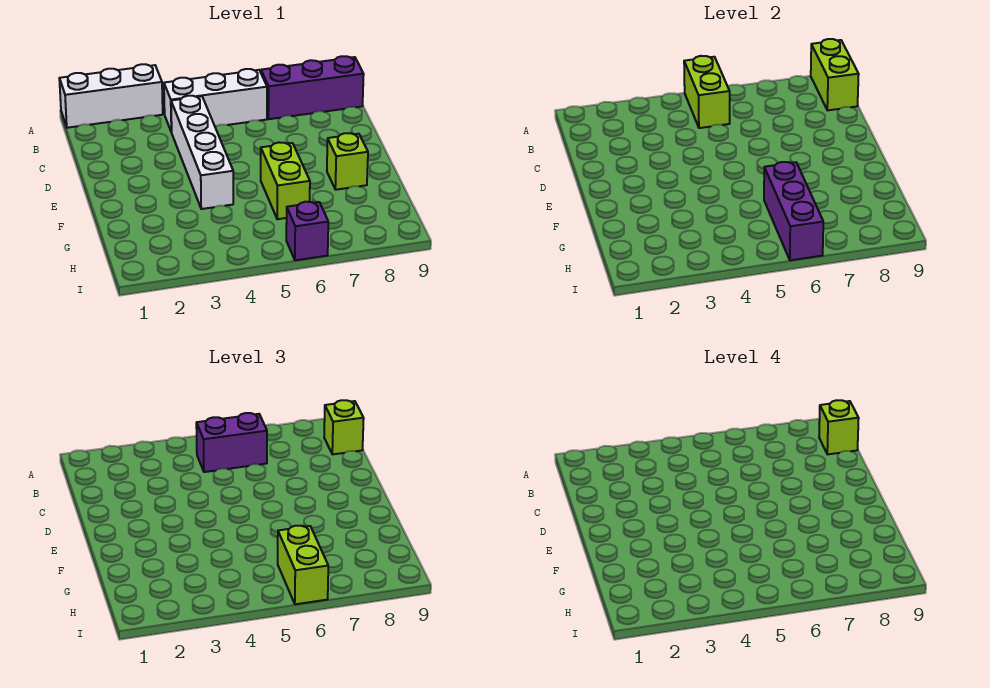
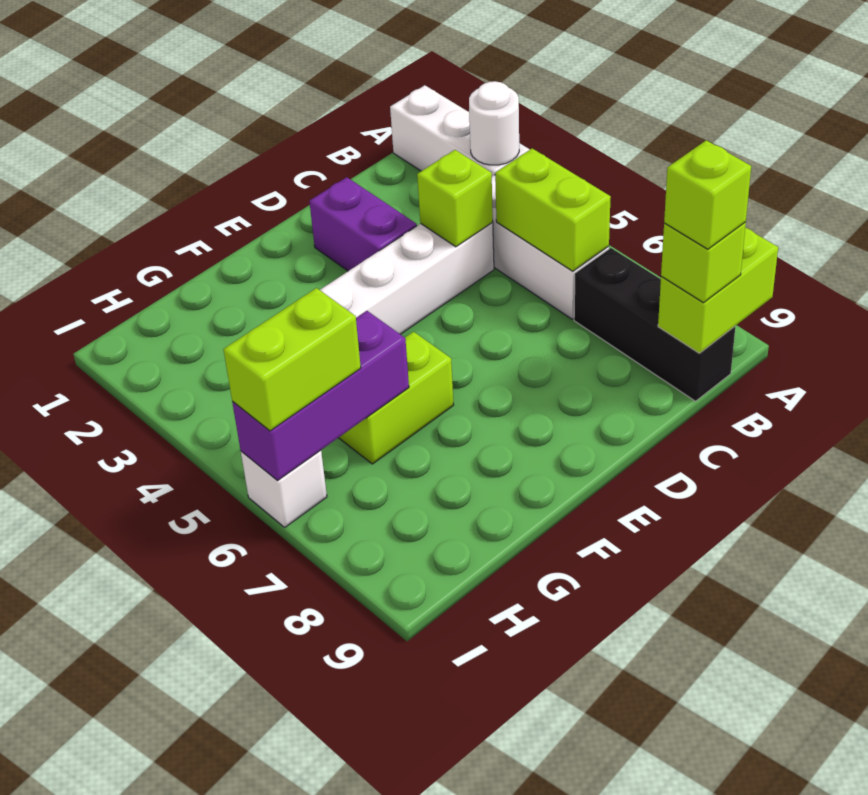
none -> white round brick A3 level 2
lime brick A5:B5 level 2 -> lime brick B5:B6 level 2
purple brick B5:B6 level 3 -> purple brick D2:D3 level 1
purple brick B7:B9 level 1 -> black brick B7:B9 level 1
lime brick F8 level 1 -> lime brick C4 level 2
purple brick I6 level 1 -> white brick I6 level 1

